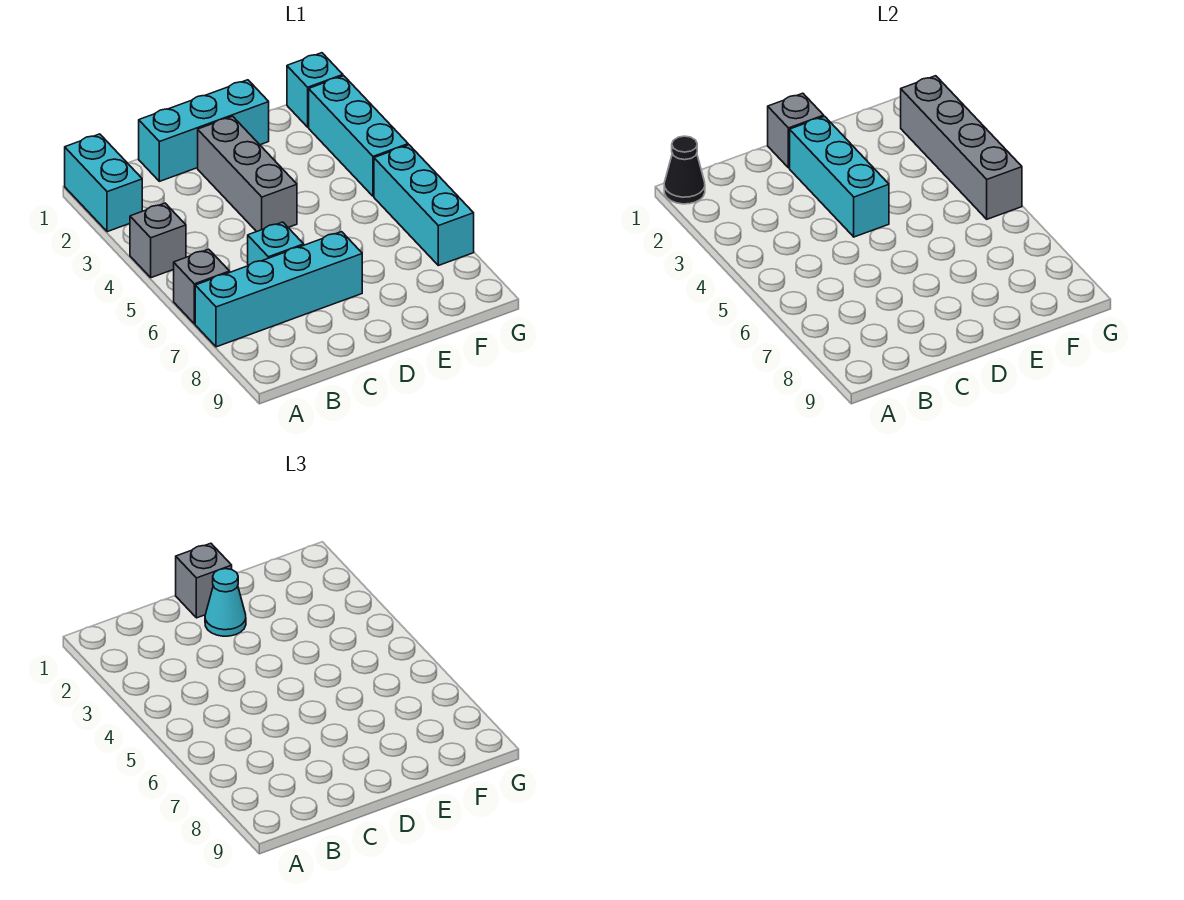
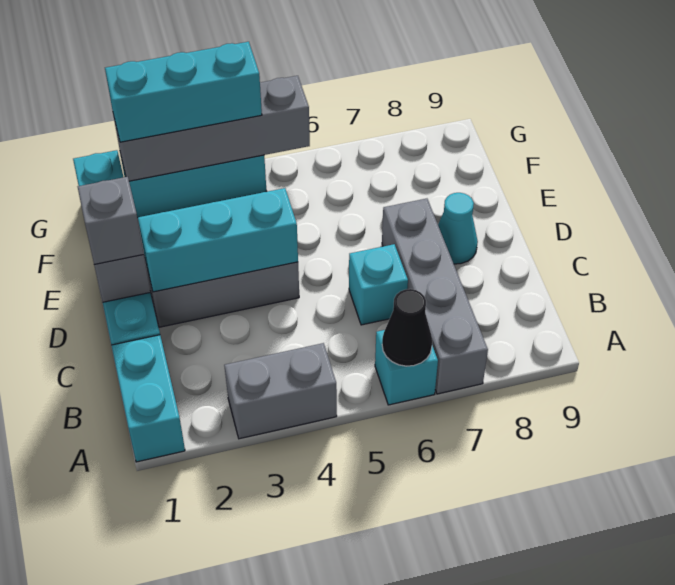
cyan brick A1:A2 level 1 -> cyan brick A1:B1 level 1
black cone A1 level 2 -> black cone A6 level 2
grey brick A4 level 1 -> grey brick A3:A4 level 1
grey brick A6 level 1 -> cyan brick A6 level 1
cyan brick A7:D7 level 1 -> grey brick A7:D7 level 1
cyan cone D2 level 3 -> cyan cone D8 level 1
cyan brick G5:G7 level 1 -> cyan brick G2:G4 level 3

